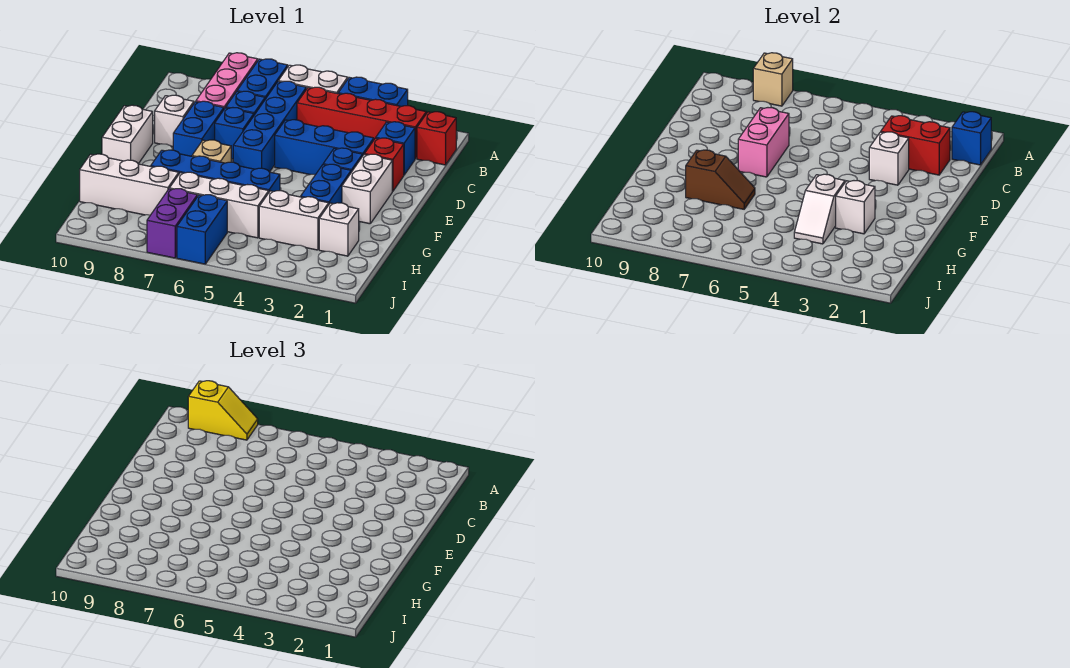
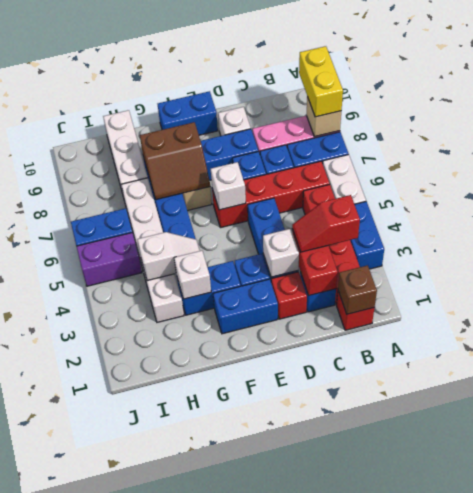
yellow slope A8:A9 level 3 top 9 -> yellow brick A8:A9 level 3
blue brick B1 level 2 -> brown brick B1 level 2
none -> red slope B3:C3 level 3 top B
blue brick B6:E6 level 1 -> red brick B6:E6 level 1
pink brick D7:E7 level 2 -> none
white brick E2:F2 level 1 -> blue brick E2:F2 level 1
white brick E10:F10 level 1 -> blue brick E10:F10 level 1
white slope G4:H4 level 2 top G -> white slope G4:H4 level 2 top H
brown slope G7:G8 level 2 top 8 -> brown slope F7:G8 level 2 top 8
white brick H2 level 1 -> white brick E6 level 2
purple brick I7:J7 level 1 -> purple brick I5:J5 level 1

